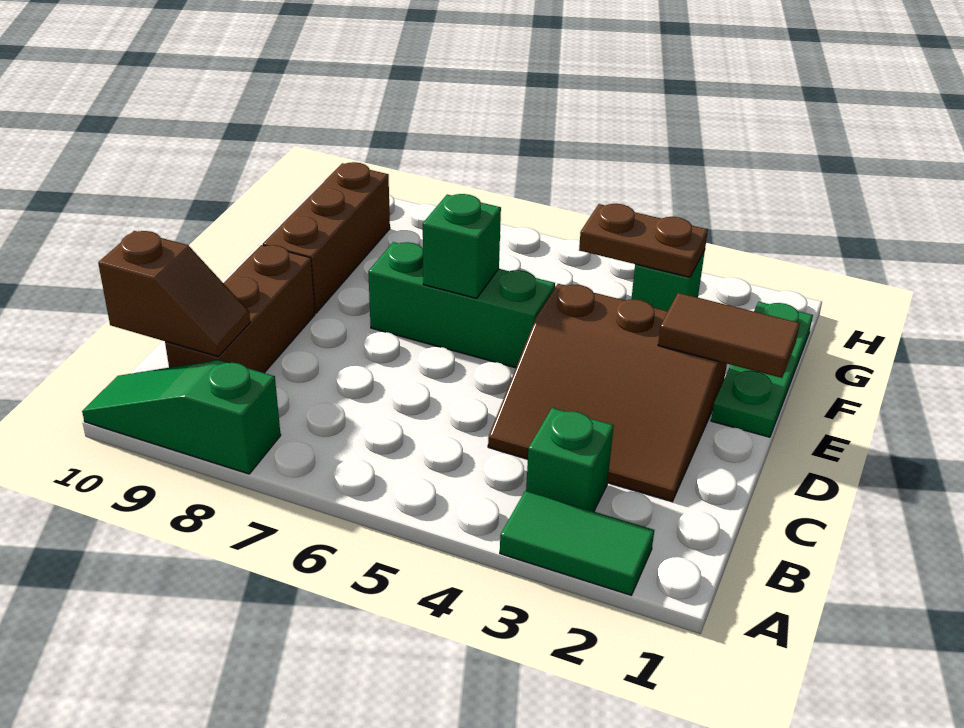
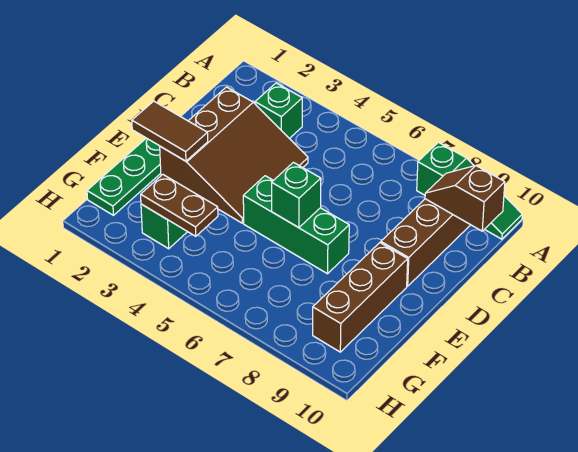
green tile A2:A3 level 1 -> none
brown slope C2:E4 level 1 top E -> brown slope C2:E4 level 1 top 2

